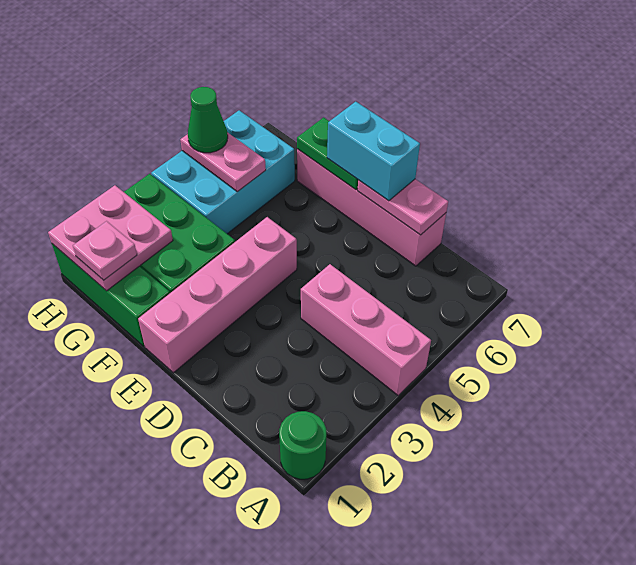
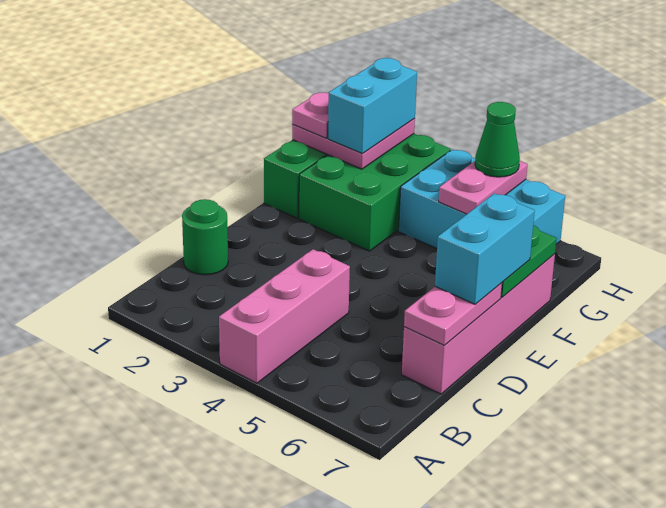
green round brick A1 level 1 -> green round brick C1 level 1
pink brick E1:E4 level 1 -> none
none -> cyan brick G2:H2 level 3

